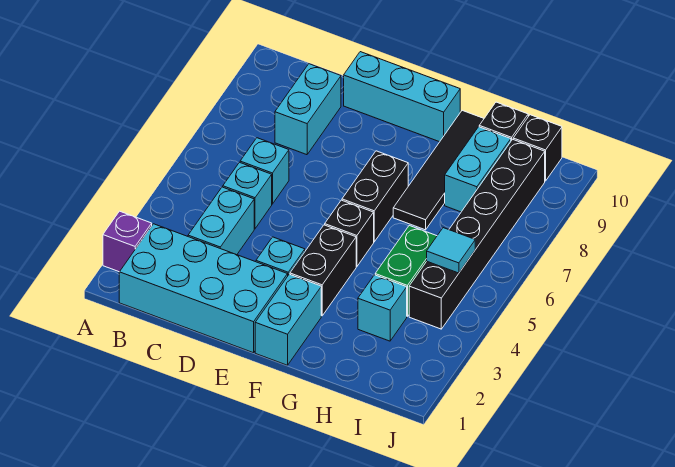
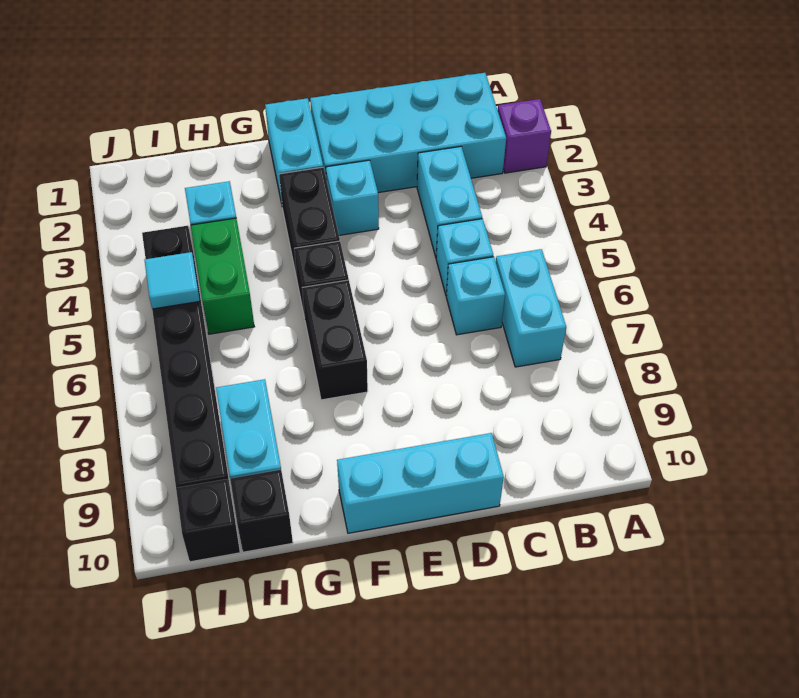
cyan brick C8:C9 level 1 -> cyan brick B6:B7 level 1
black tile G7:G10 level 1 -> none

